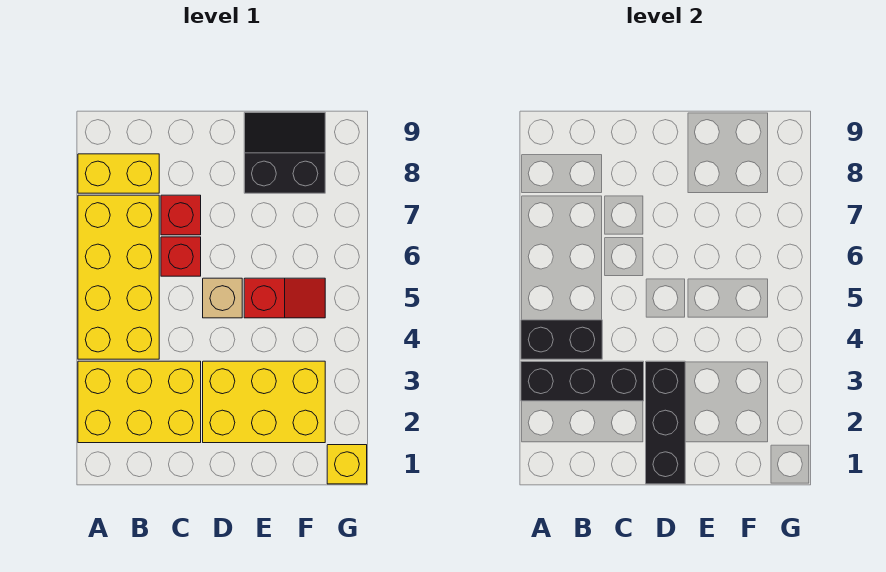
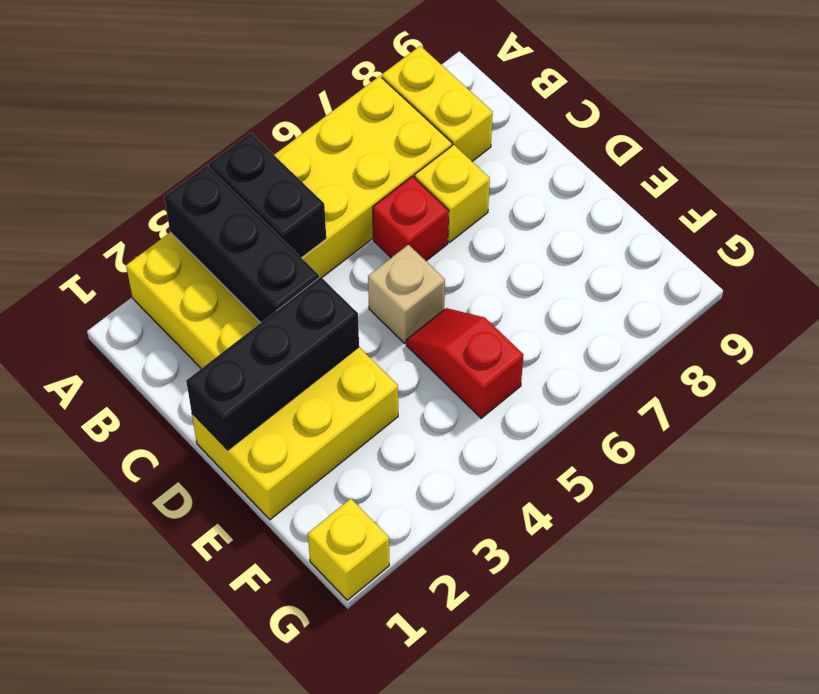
red brick C7 level 1 -> yellow brick C7 level 1
yellow brick D2:F3 level 1 -> yellow brick D1:E3 level 1
red slope E5:F5 level 1 top E -> red slope E5:F5 level 1 top F
black slope E8:F9 level 1 top 8 -> none

